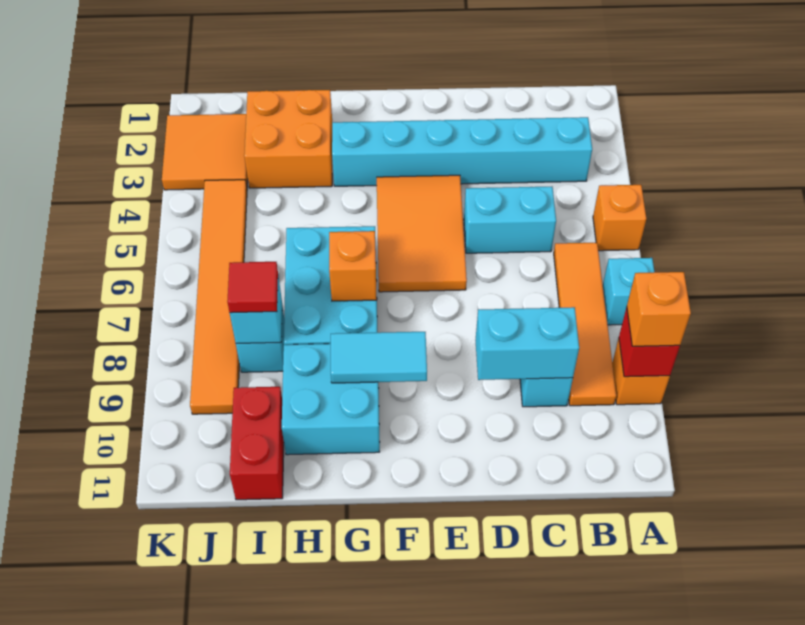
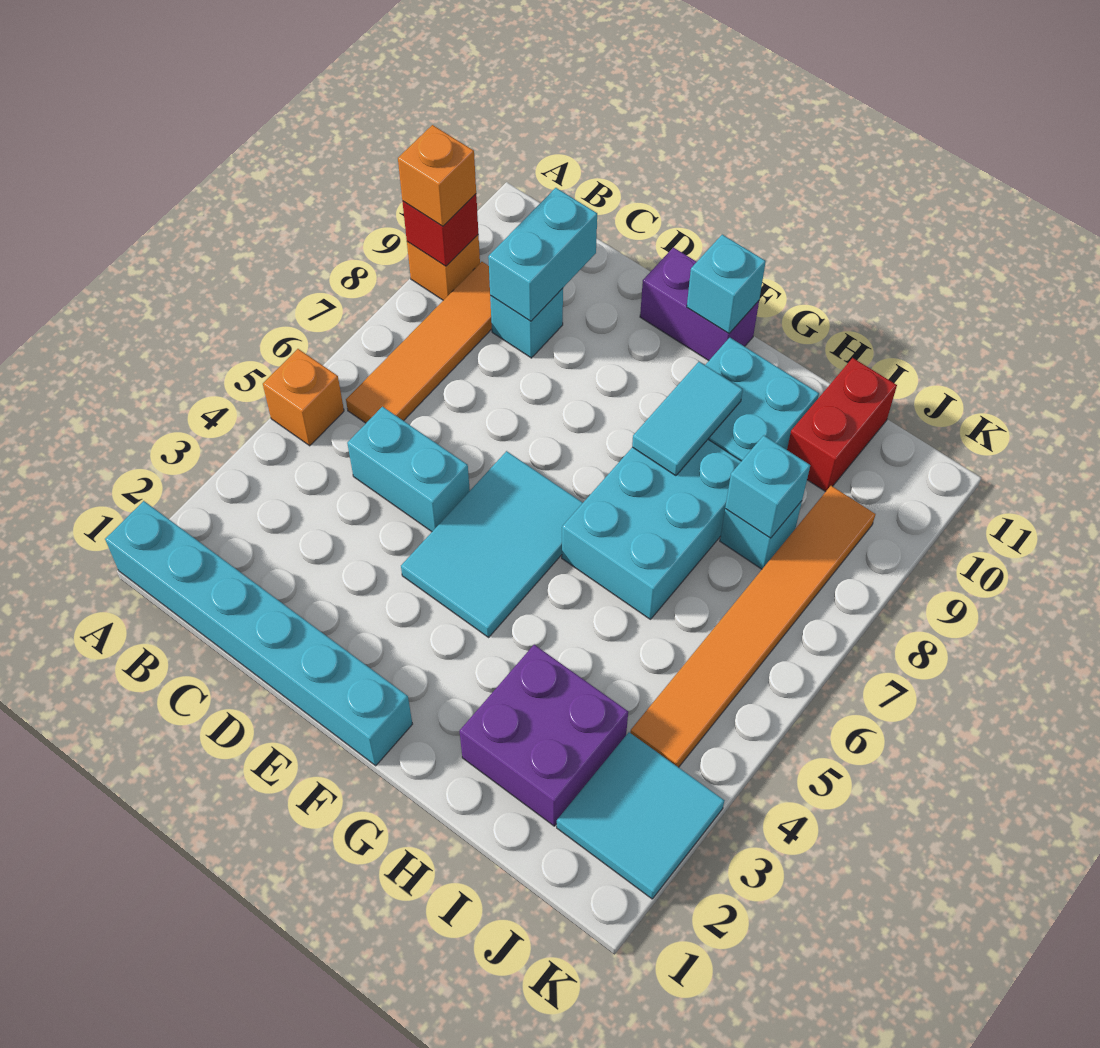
cyan brick A7 level 1 -> cyan brick F11 level 2
cyan brick B3:G3 level 1 -> cyan brick A1:F1 level 1
cyan brick C9:D9 level 2 -> cyan brick C9:C10 level 2
orange tile E4:F6 level 1 -> cyan tile E4:F6 level 1
none -> purple brick E11:F11 level 1
cyan tile F9:G9 level 2 -> cyan tile G8:G9 level 2
orange brick G7 level 2 -> none
orange brick H2:I3 level 1 -> purple brick H2:I3 level 1
red tile I8 level 3 -> none
orange tile J2:K3 level 1 -> cyan tile J2:K3 level 1

